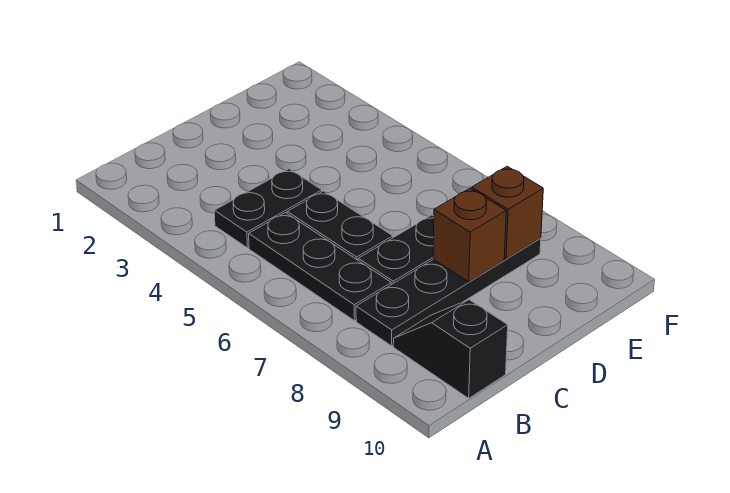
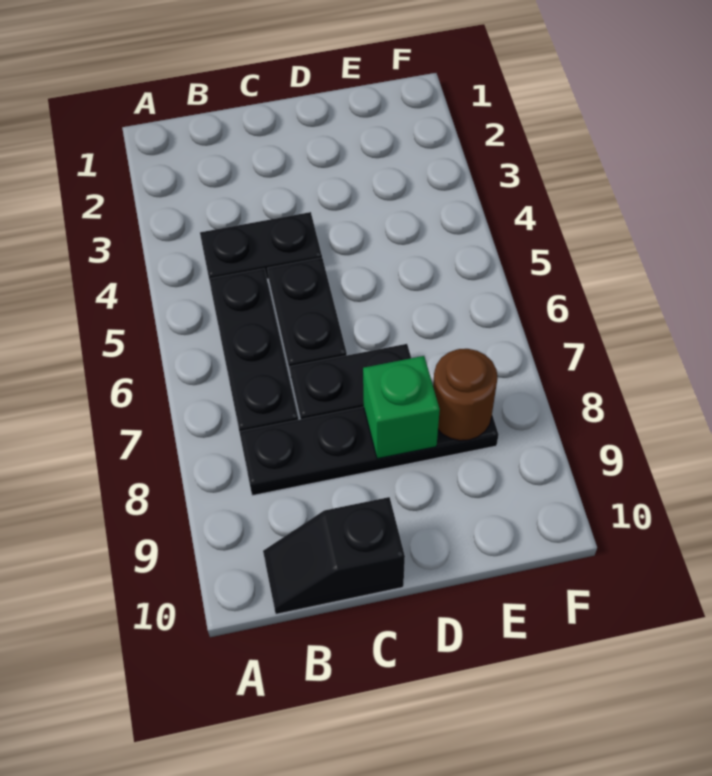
black slope B9:B10 level 1 top 10 -> black slope B10:C10 level 1 top C
brown brick D8 level 2 -> green brick D8 level 2
brown brick E8 level 2 -> brown round brick E8 level 2

